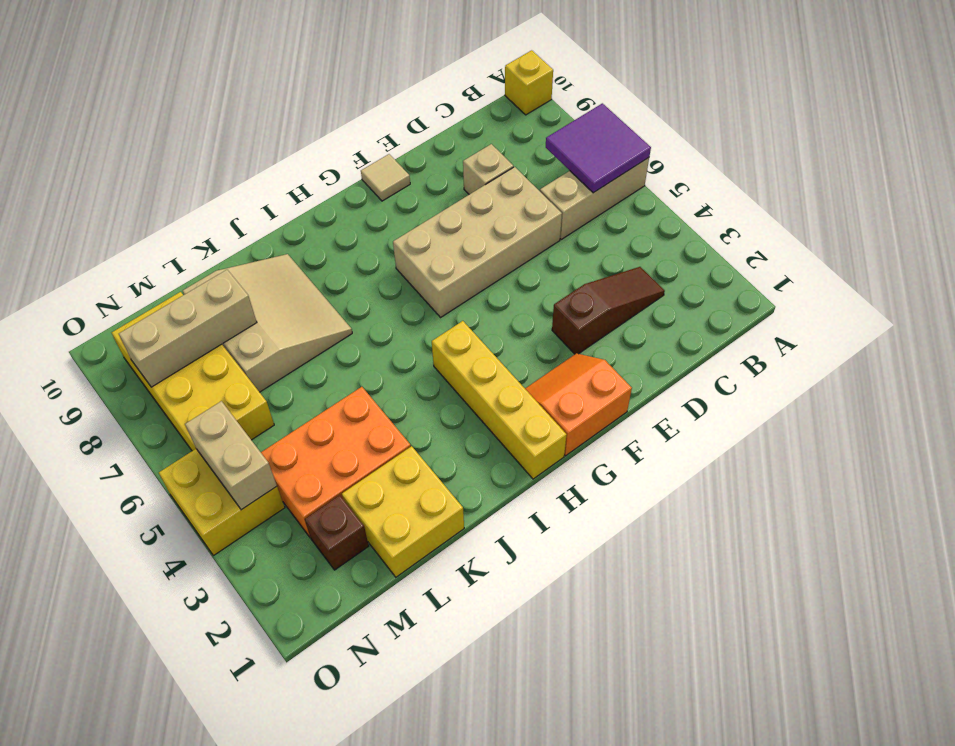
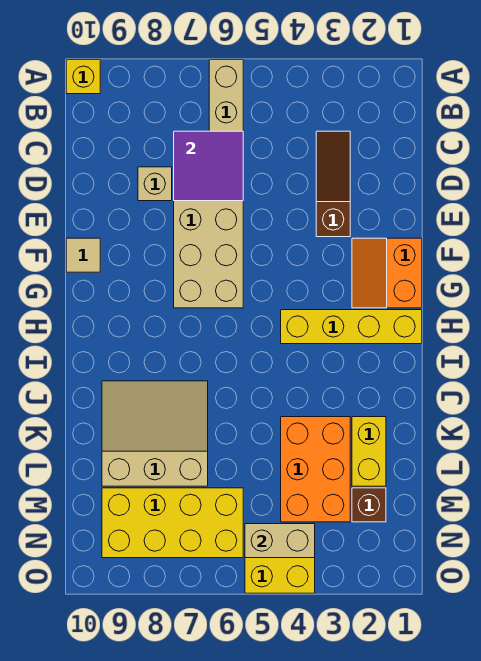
purple tile A6:B7 level 2 -> purple tile C6:D7 level 2
yellow brick K1:L2 level 1 -> yellow brick K2:L2 level 1
tan brick L8:N8 level 2 -> none

